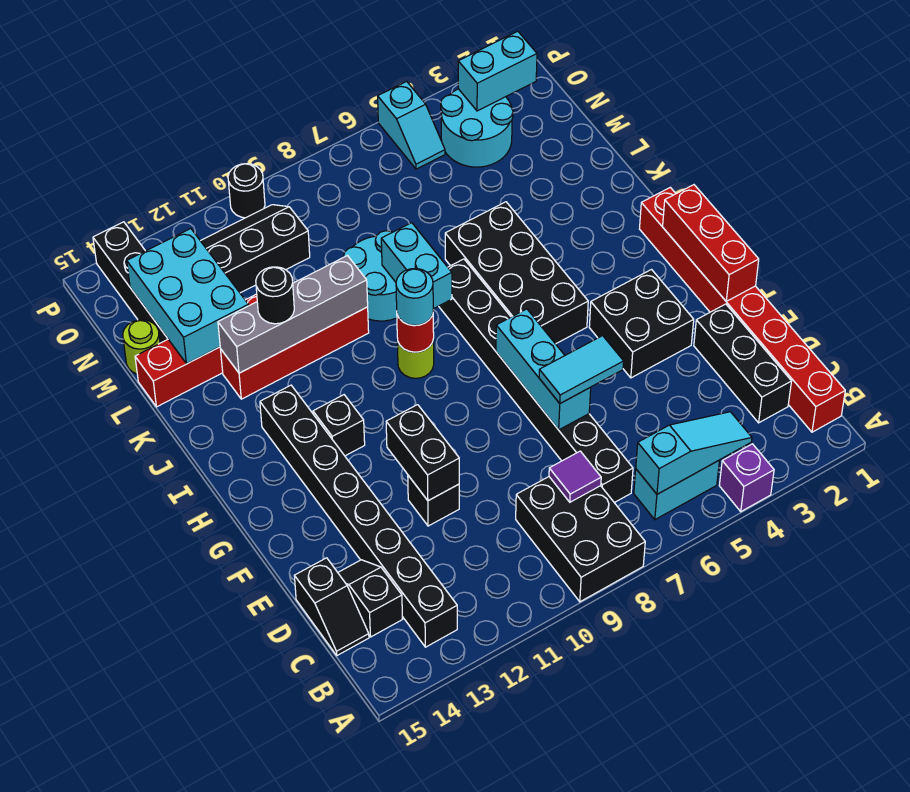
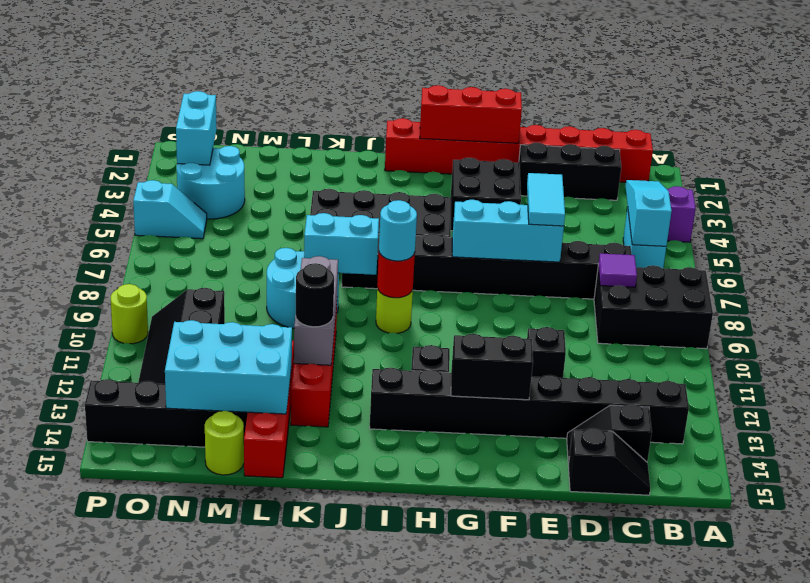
black brick E11:F11 level 2 -> black brick F13:G13 level 2
grey brick K10:K13 level 2 -> grey brick K10:K12 level 2
black round brick P10 level 1 -> lime round brick P10 level 1

